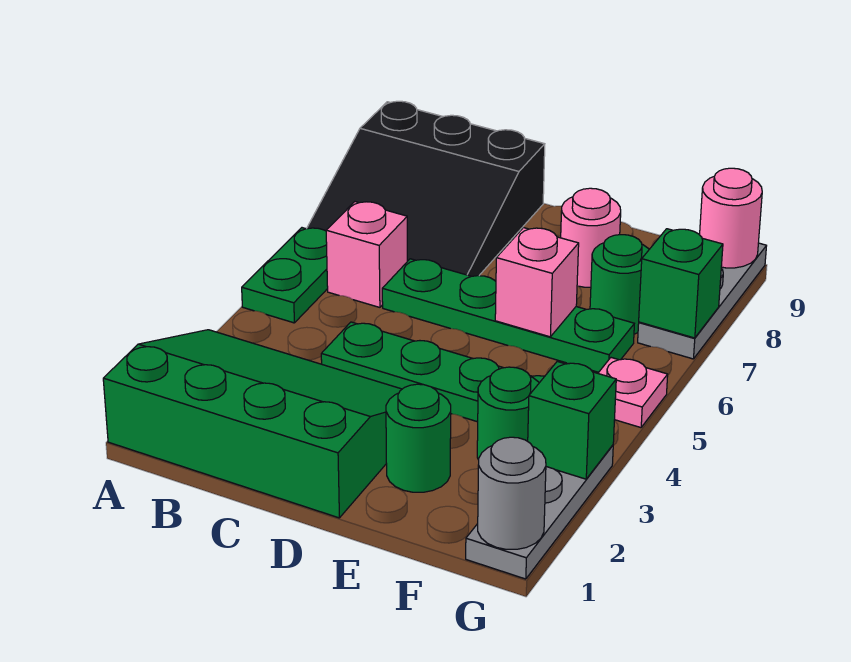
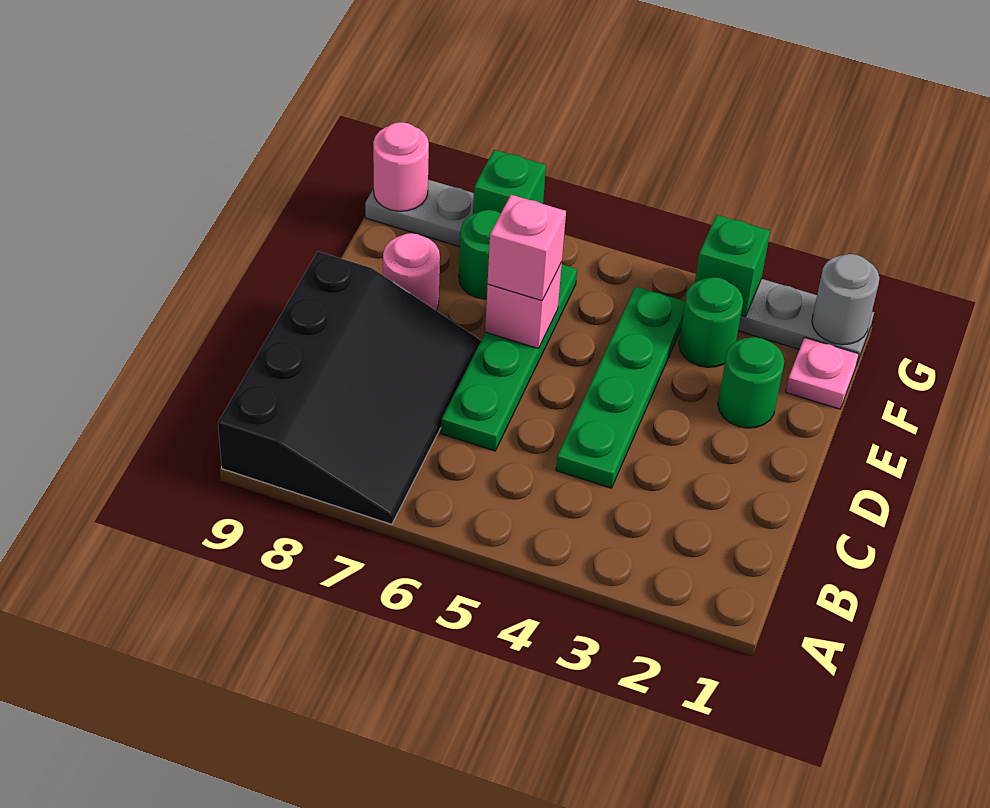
green slope A1:D3 level 1 top 1 -> none
green plate A5:A6 level 1 -> none
black slope A7:C9 level 1 top 9 -> black slope A7:D9 level 1 top 9
pink brick B6 level 1 -> pink brick E6 level 3
pink plate G5 level 1 -> pink plate F1 level 1

